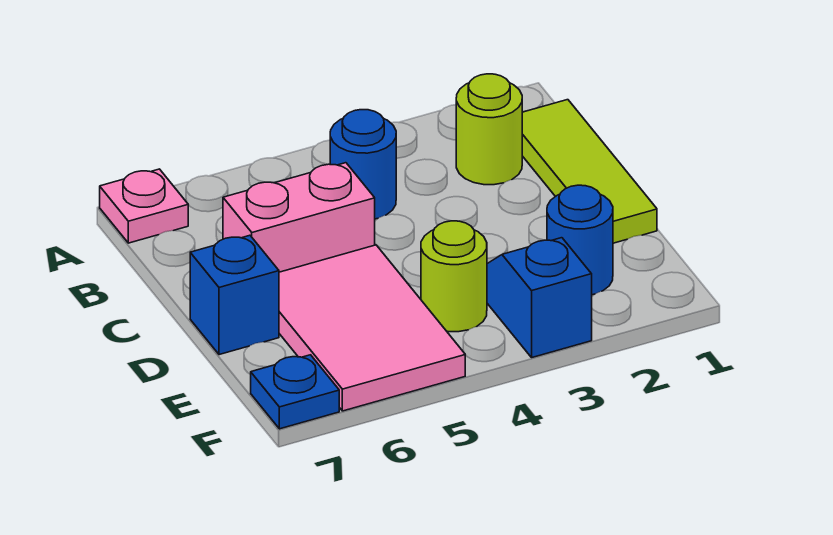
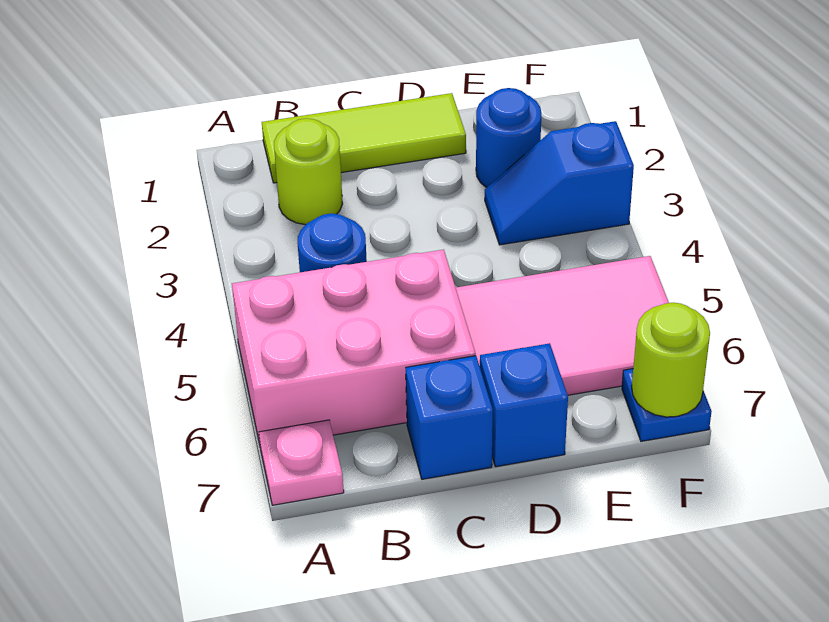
pink brick C5:C6 level 1 -> pink brick A5:C6 level 1
none -> blue brick C7 level 1
lime round brick E4 level 1 -> lime round brick F7 level 2

